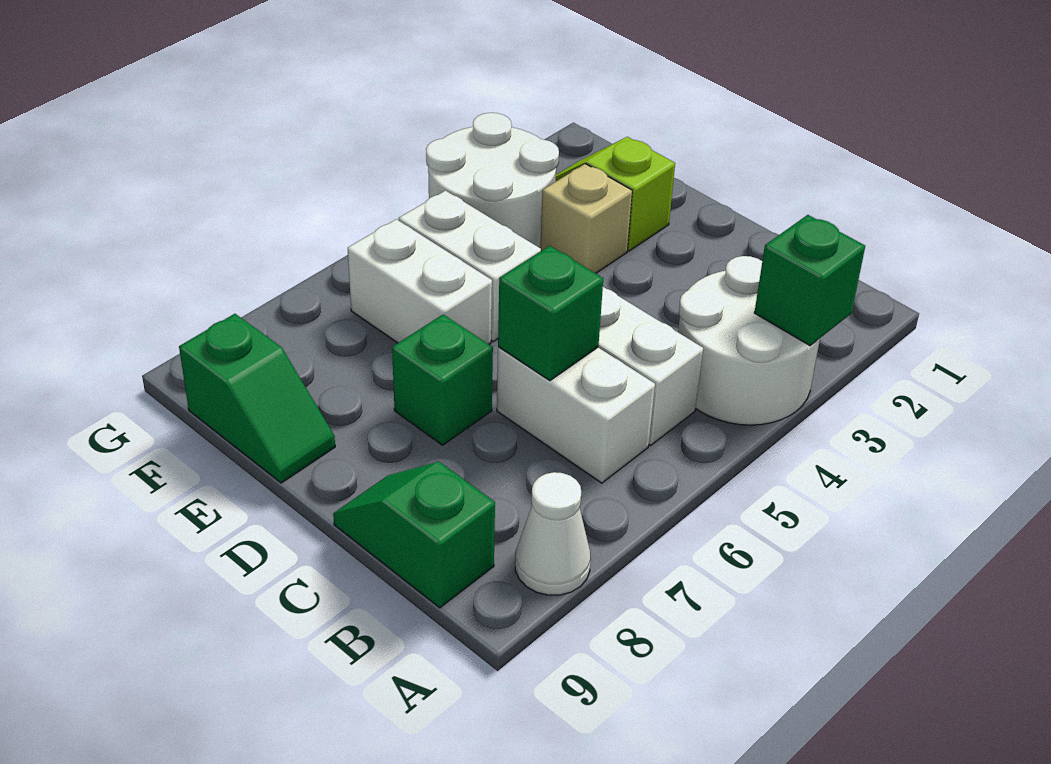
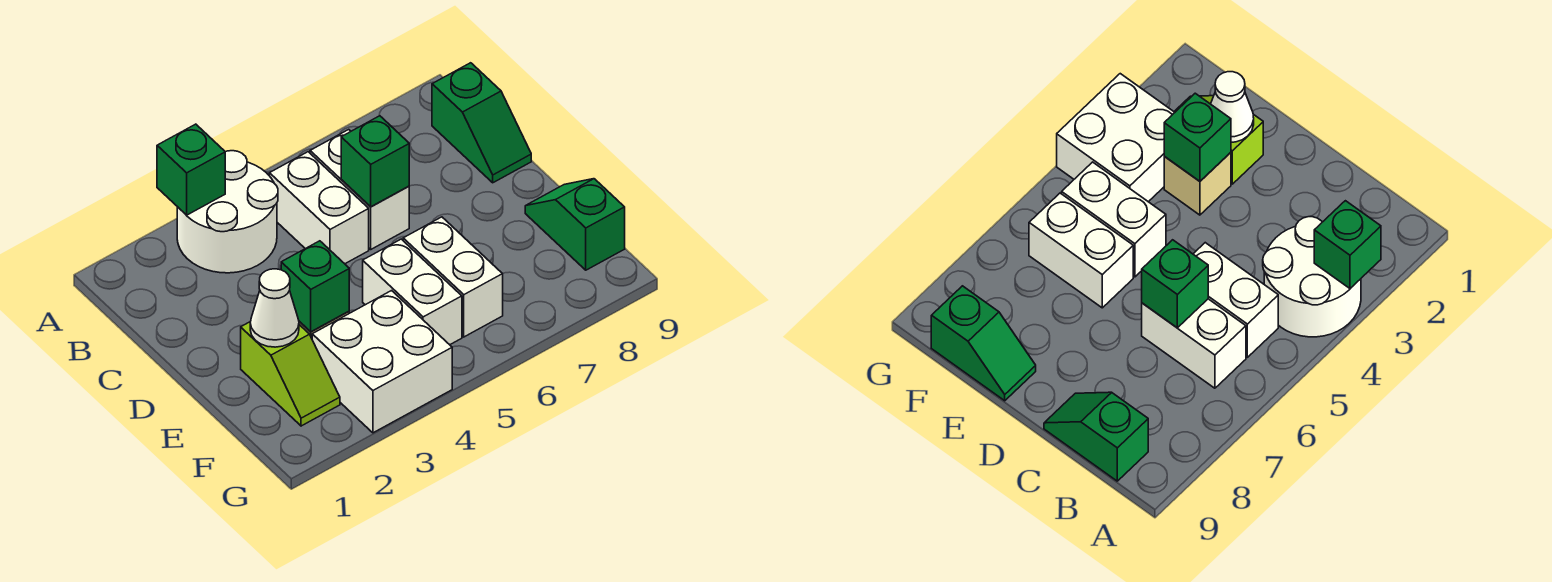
white cone A8 level 1 -> white cone E2 level 2
green brick D7 level 1 -> green brick E3 level 2
white round brick F3:G4 level 1 -> white brick F3:G4 level 1

